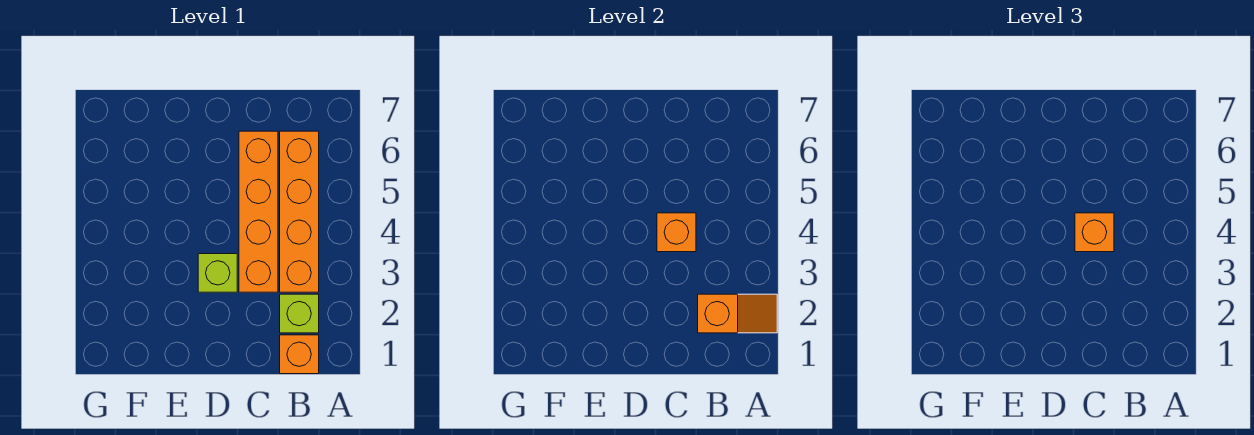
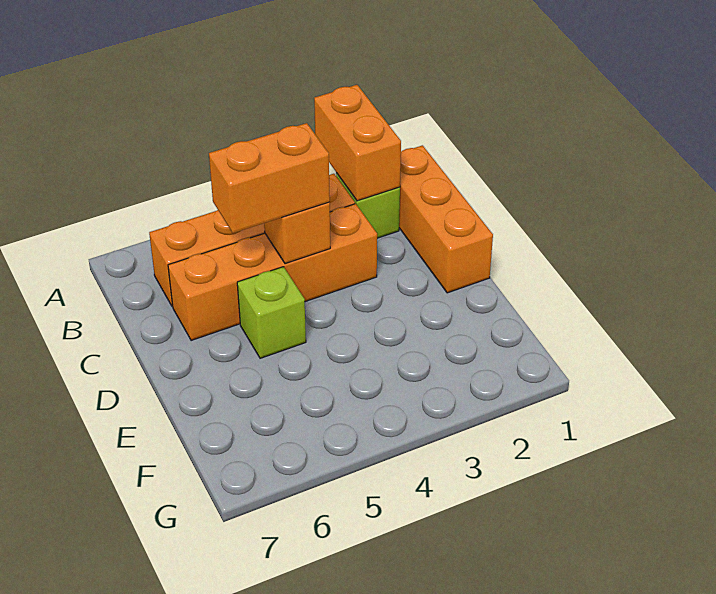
orange slope A2:B2 level 2 top B -> orange brick A2:B2 level 2
orange brick B1 level 1 -> orange brick B1:D1 level 1
orange brick C4 level 3 -> orange brick C4:C5 level 3
lime brick D3 level 1 -> lime brick D5 level 1

